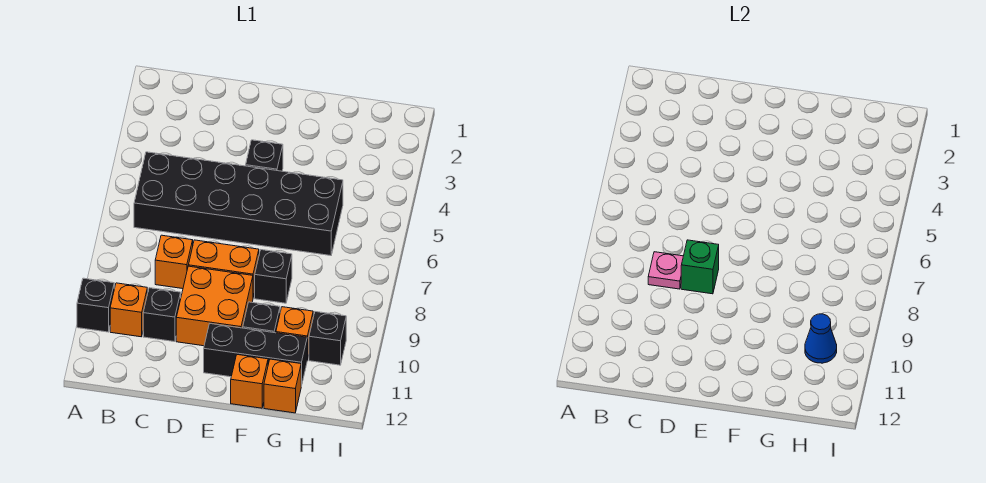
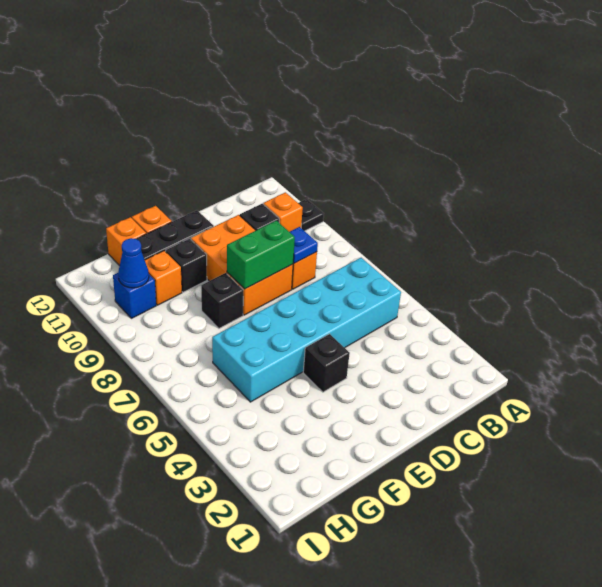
black brick A10 level 1 -> black plate A10 level 1
black brick B5:G6 level 1 -> cyan brick B5:G6 level 1
pink plate C8 level 2 -> blue plate C8 level 2
green brick D8 level 2 -> green brick D8:E8 level 2
black brick H10 level 1 -> blue brick H10 level 1

